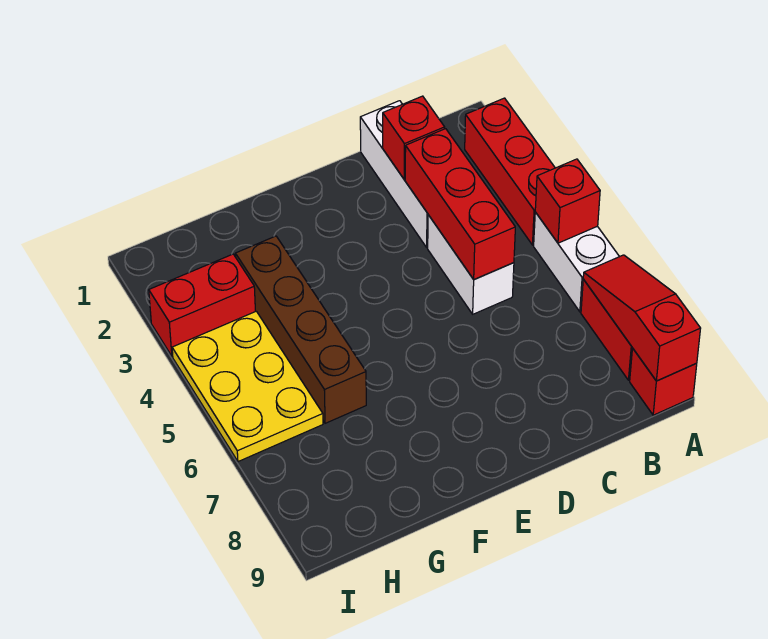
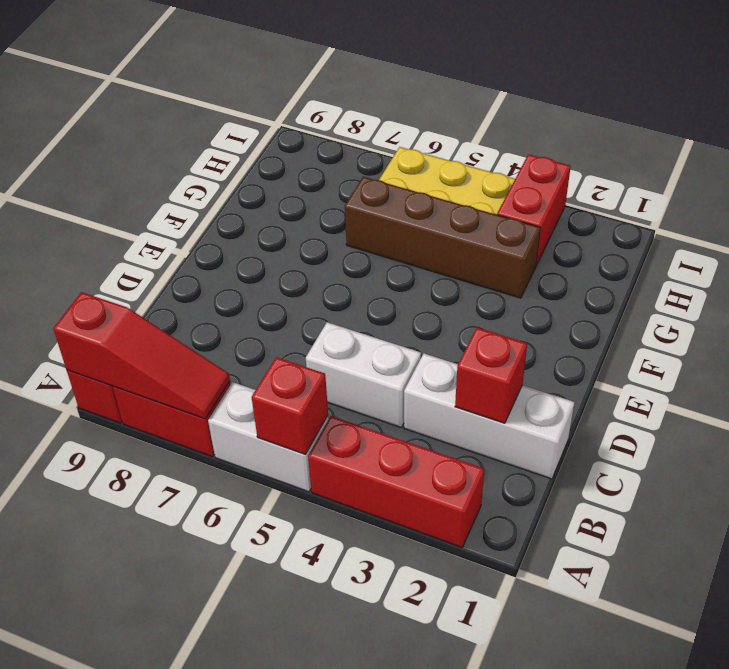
red brick C3:C5 level 2 -> none

